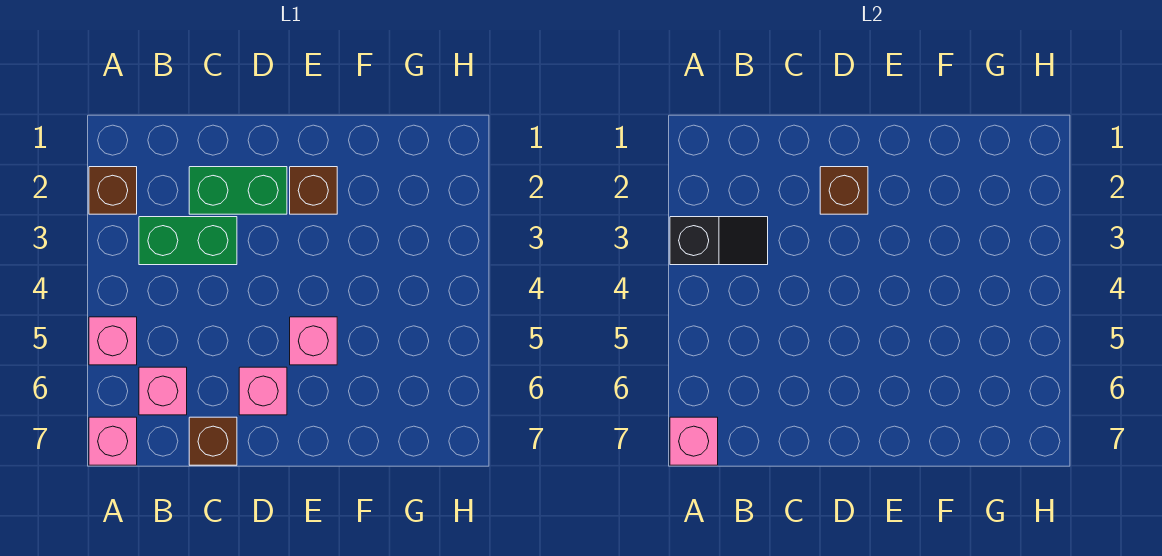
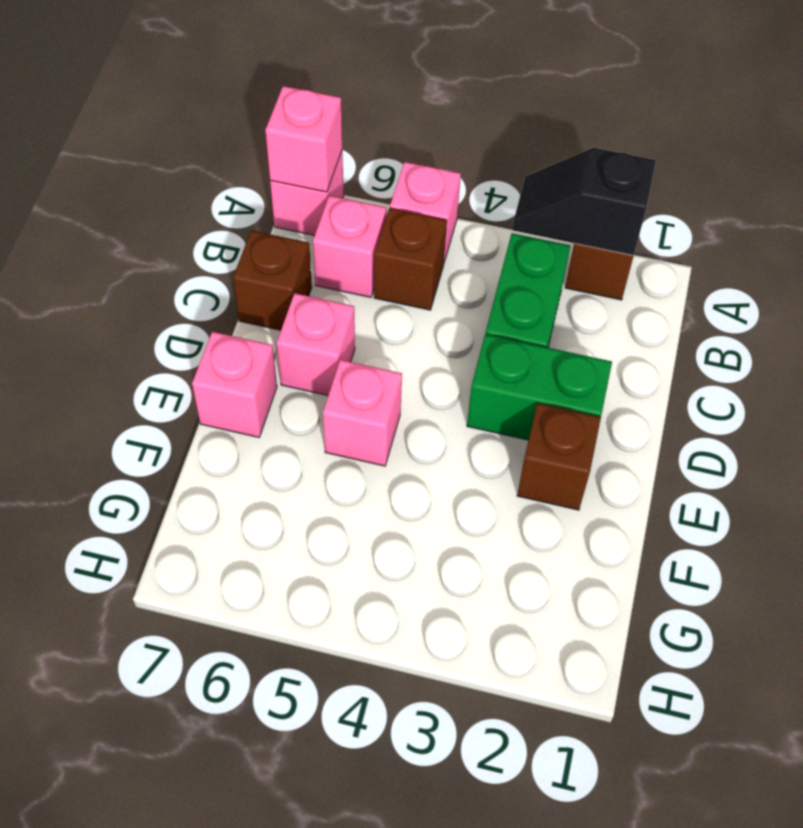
black slope A3:B3 level 2 top A -> black slope A2:A3 level 2 top 2
green brick C2:D2 level 1 -> green brick D2:D3 level 1
brown brick D2 level 2 -> brown brick B5 level 1
none -> pink brick E7 level 1

